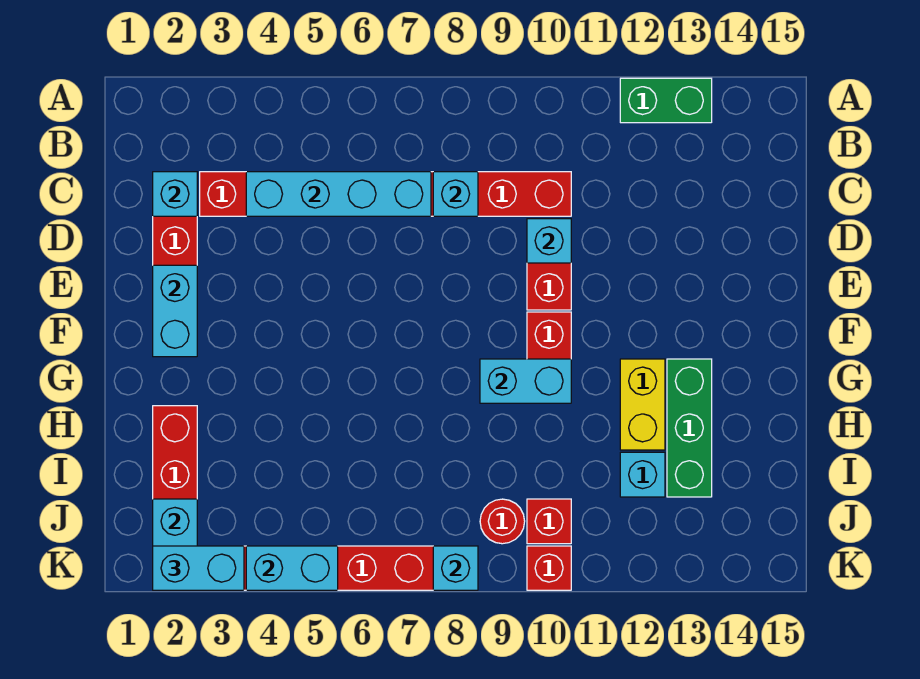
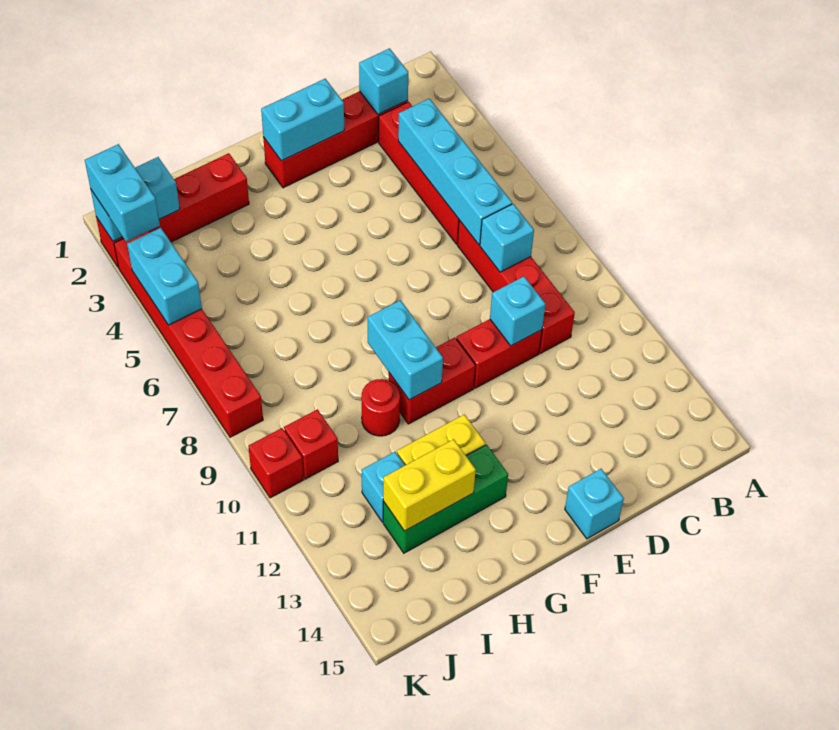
green brick A12:A13 level 1 -> none
none -> yellow brick H13:I13 level 2
red round brick J9 level 1 -> red round brick H10 level 1
cyan brick K8 level 2 -> cyan brick E15 level 1

